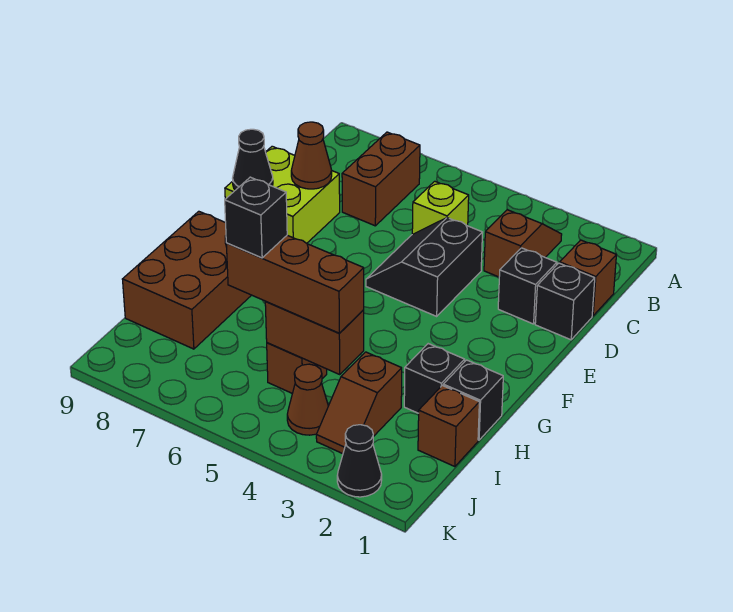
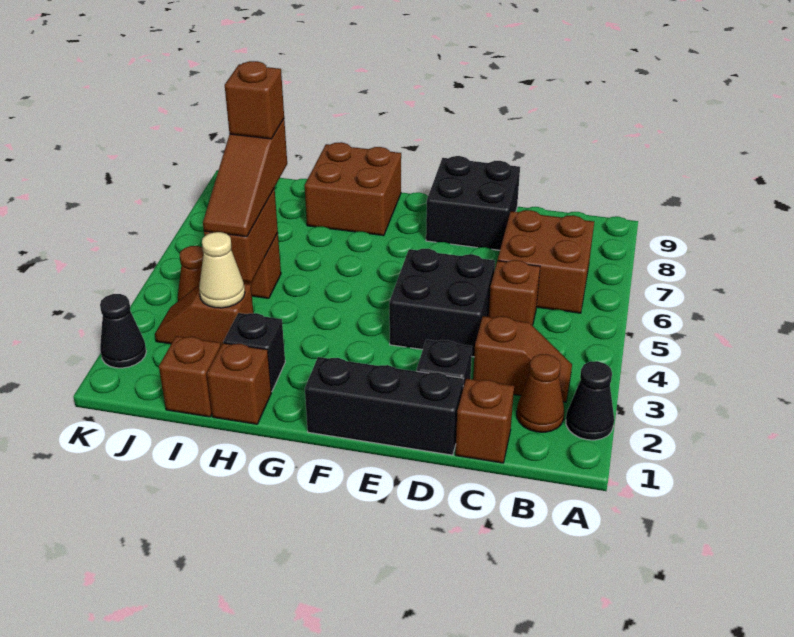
brown brick B7:C7 level 1 -> brown brick B6:C7 level 1
lime brick C5 level 1 -> brown brick C5 level 1
black brick D1 level 1 -> black brick D1:F1 level 1
black slope D4:E5 level 1 top 4 -> black brick D4:E5 level 1
lime brick D8:E9 level 1 -> black brick D8:E9 level 1
brown cone D8 level 2 -> brown cone B2 level 1
black cone E9 level 2 -> black cone A2 level 1
brown brick G8:I9 level 1 -> brown brick G8:H9 level 1
black brick H1 level 1 -> brown brick H1 level 1
none -> tan cone I3 level 2
brown brick I4:I6 level 3 -> brown slope I4:I6 level 3 top 6
black brick I6 level 4 -> brown brick I6 level 4

